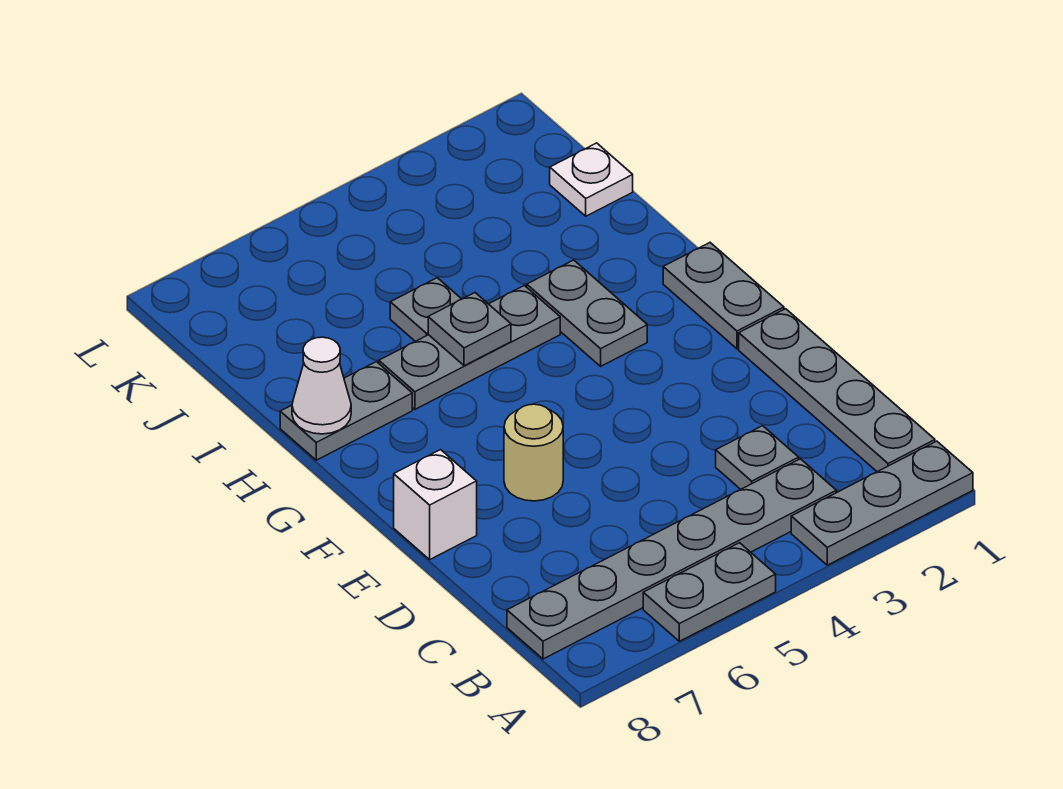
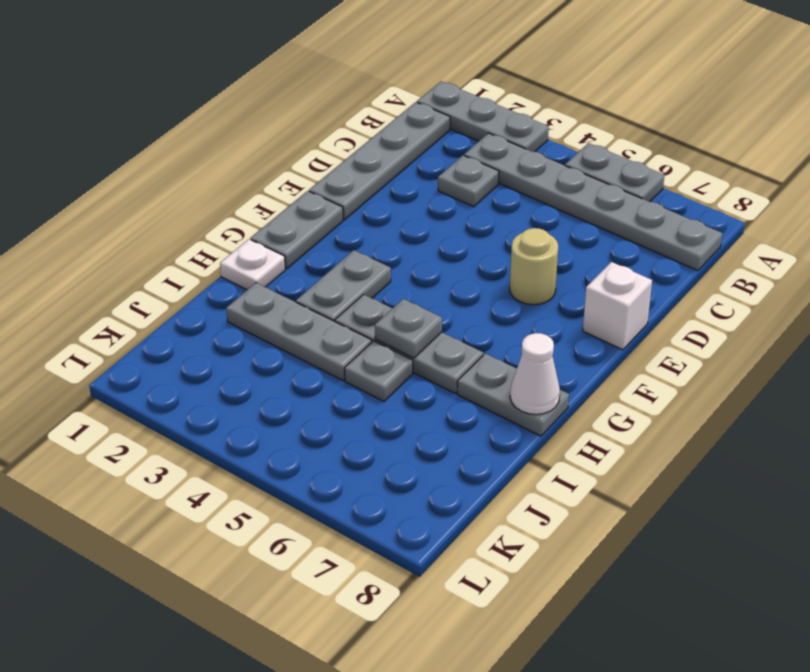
none -> grey plate I2:I4 level 1
white plate J1 level 1 -> white plate H1 level 1

